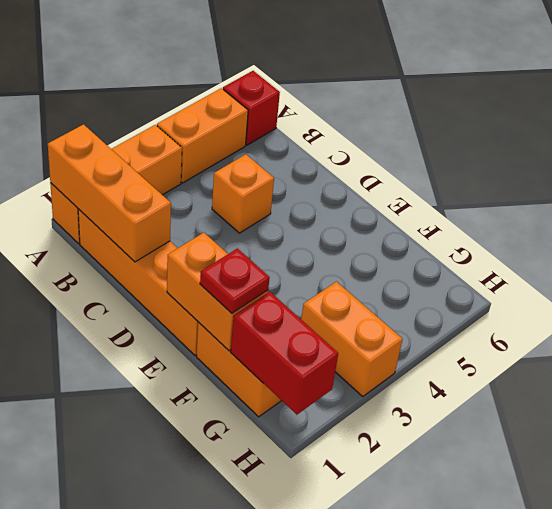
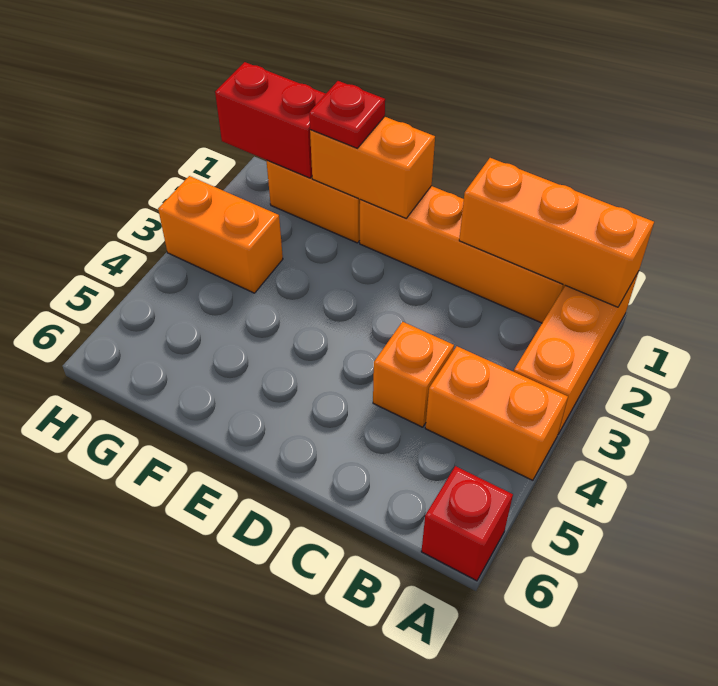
orange brick A4:A5 level 1 -> orange brick A4:B4 level 1

